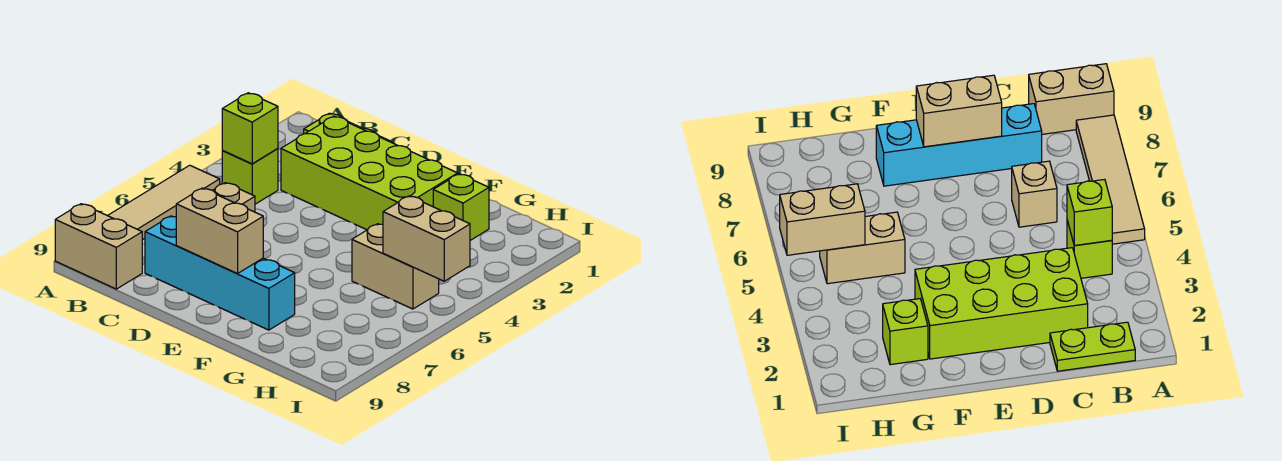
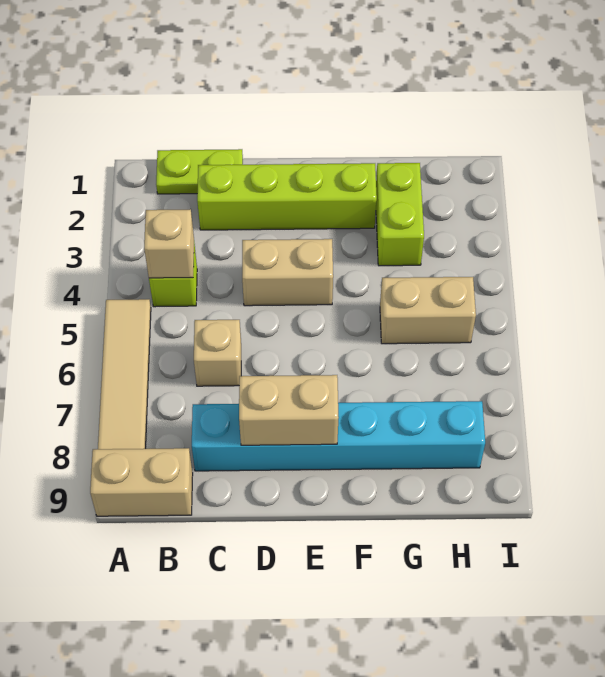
lime brick B4 level 2 -> tan brick B4 level 2
lime brick C2:F3 level 1 -> lime brick C2:F2 level 1
cyan brick C8:F8 level 1 -> cyan brick C8:H8 level 1
lime brick G2 level 1 -> lime brick G2:G3 level 1
tan brick H5:I5 level 2 -> tan brick D4:E4 level 1

